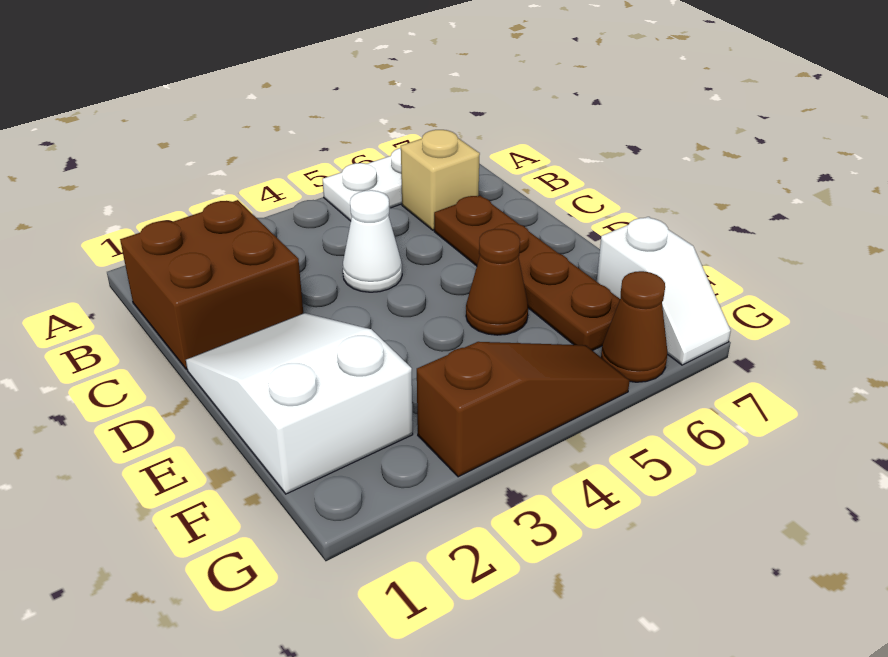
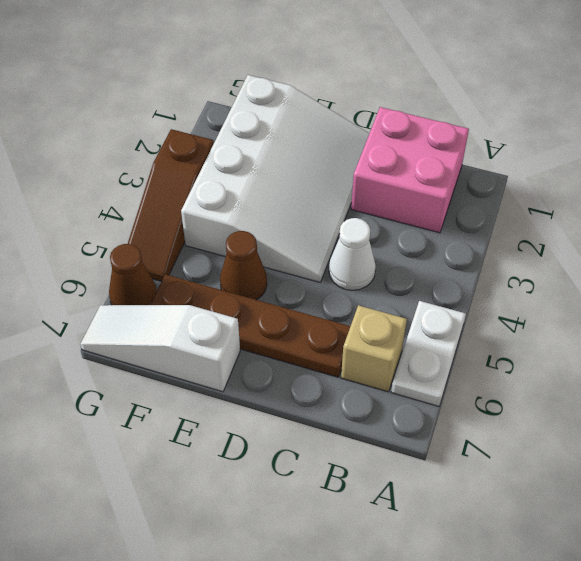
brown brick B1:C2 level 1 -> pink brick B1:C2 level 1
white slope D1:F2 level 1 top F -> white slope D1:F4 level 1 top F
white slope F7:G7 level 1 top F -> white slope E7:G7 level 1 top E

